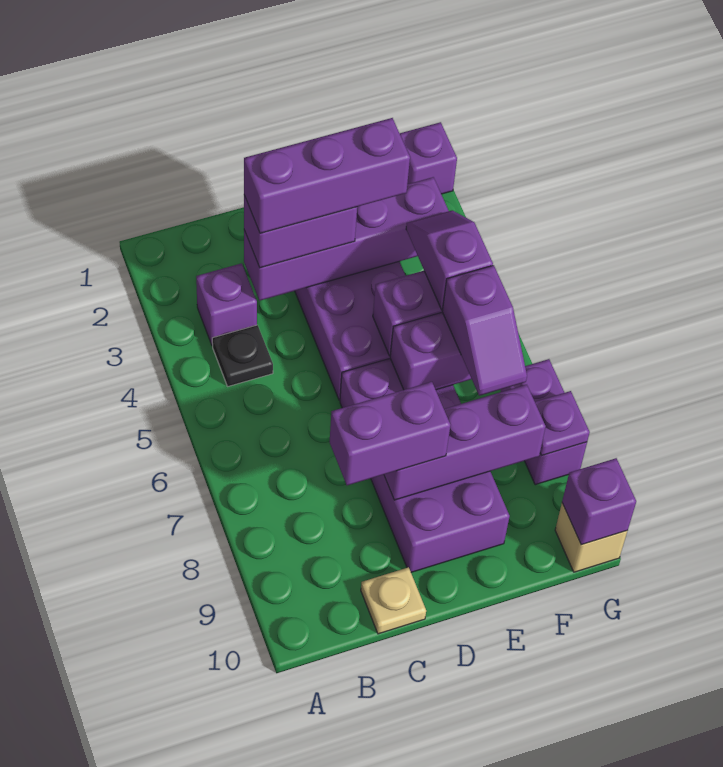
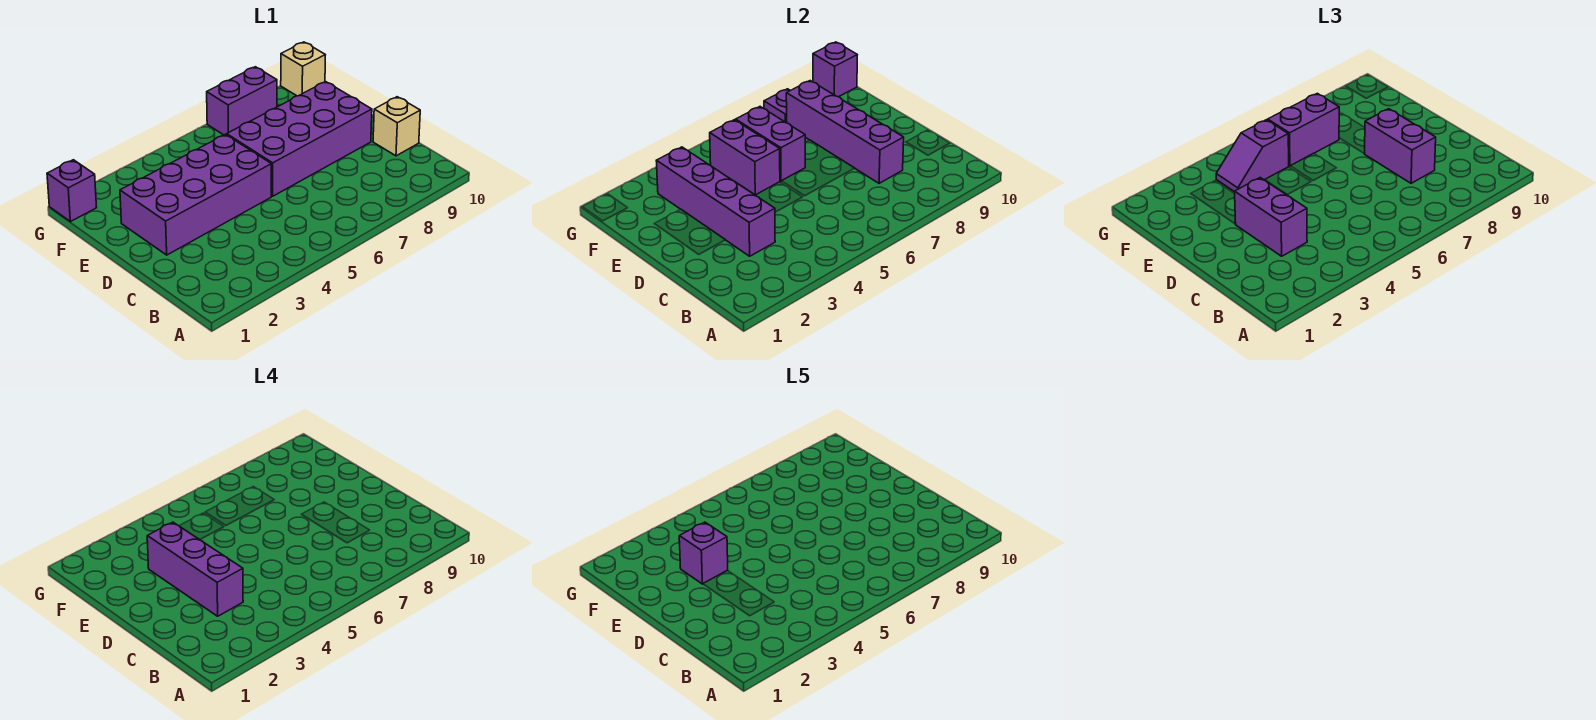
purple brick B3 level 1 -> purple brick E3 level 5
black plate B4 level 1 -> none
tan plate C10 level 1 -> tan brick C10 level 1
purple brick D8:F8 level 2 -> purple brick C8:F8 level 2
purple slope F6:F7 level 3 top 6 -> purple brick F6:F7 level 3

